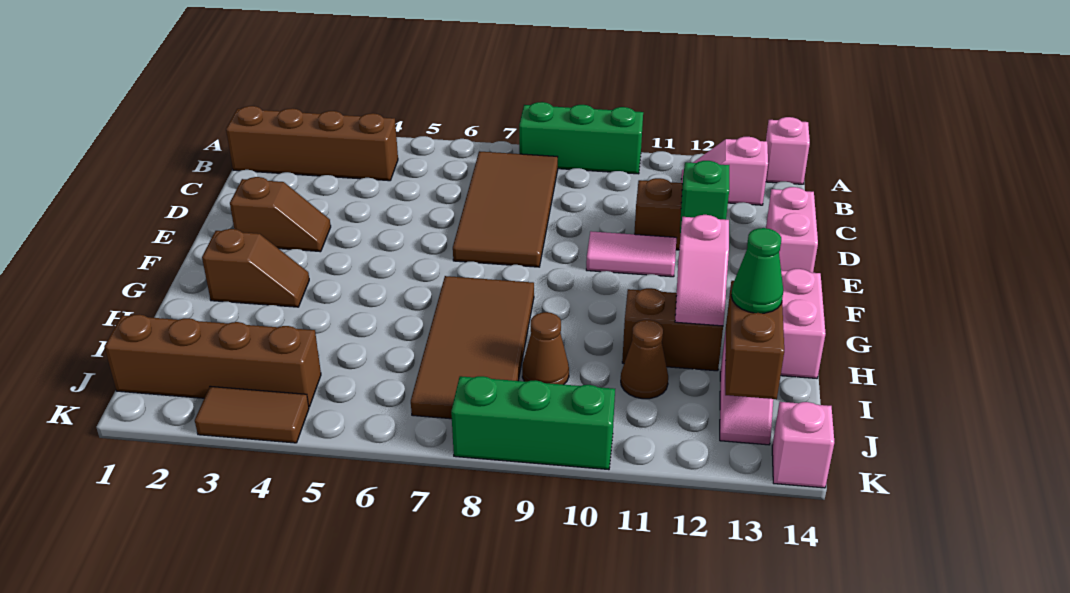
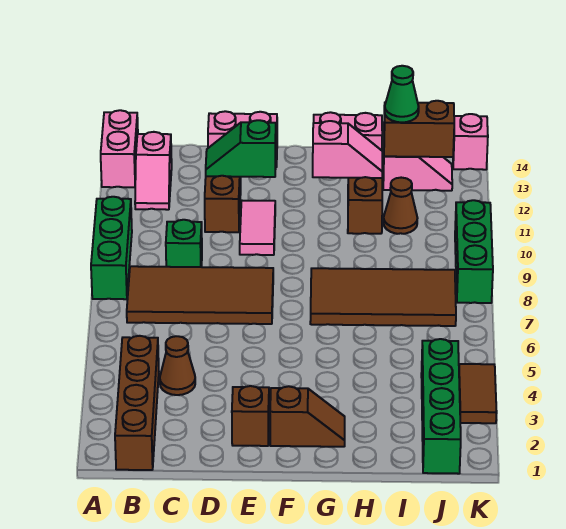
pink brick A14 level 1 -> pink brick A13:A14 level 1
none -> green brick C9 level 1
brown slope G2:G3 level 1 top 2 -> brown slope F2:G2 level 1 top F
brown cone I9 level 1 -> brown cone C4 level 1
brown brick J1:J4 level 1 -> green brick J1:J4 level 1

